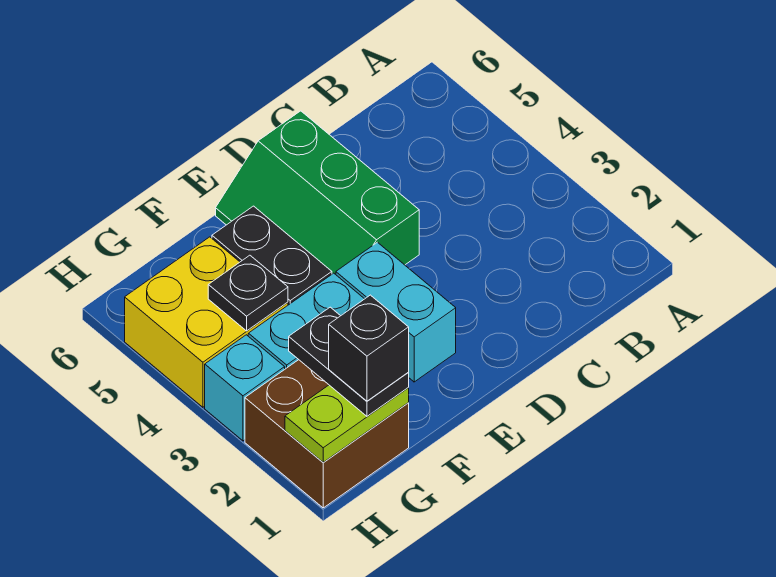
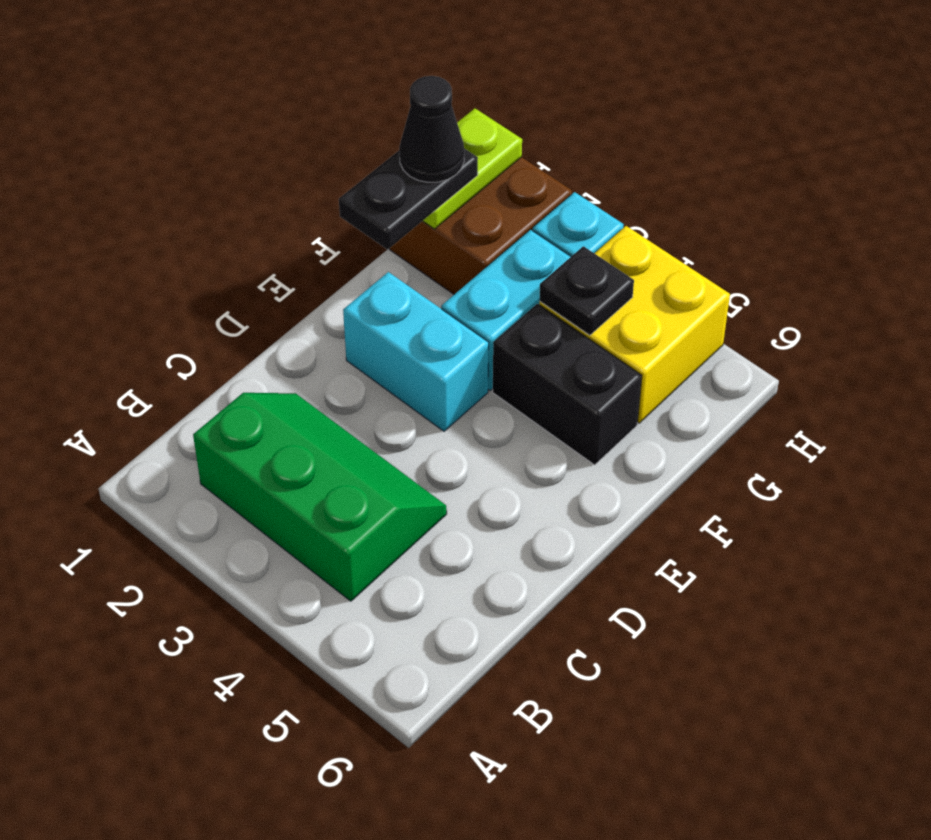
green slope D4:E6 level 1 top D -> green slope B2:C4 level 1 top B
black plate G1:G2 level 3 -> black plate F1:G1 level 3
black brick G1 level 4 -> black cone G1 level 4

